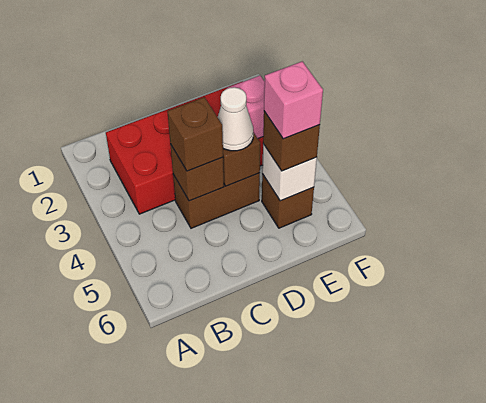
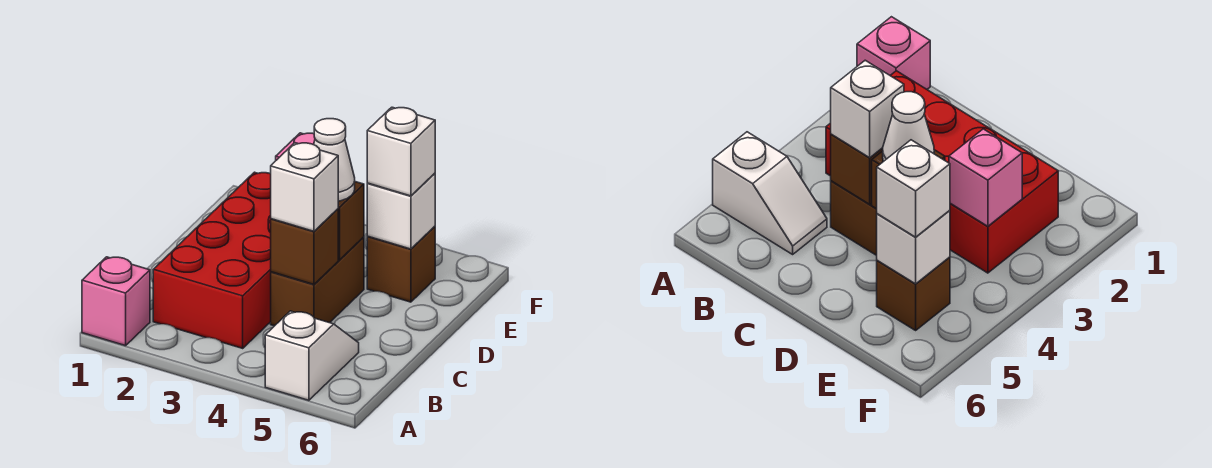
none -> white slope A5:B5 level 1 top A
brown brick C4 level 3 -> white brick C4 level 3
brown brick E5 level 3 -> white brick E5 level 3
pink brick E5 level 4 -> pink brick A1 level 1

